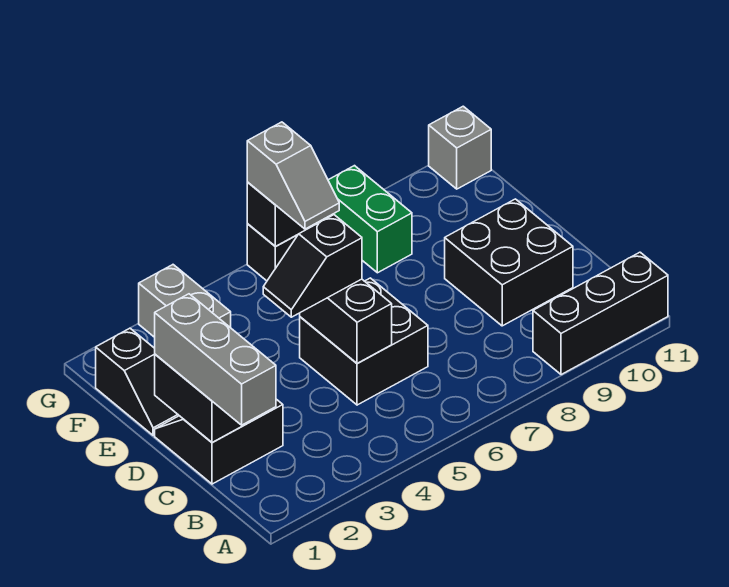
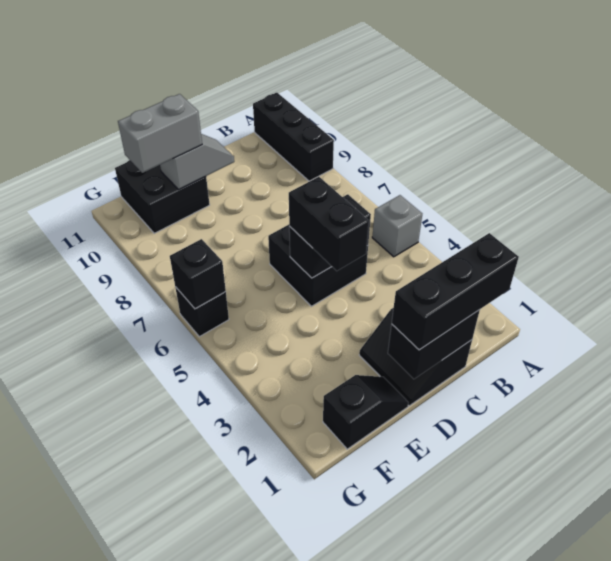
grey brick B1:D1 level 3 -> black brick B1:D1 level 3
black brick C9:D10 level 1 -> black brick E10:F11 level 1
black slope D4:D5 level 3 top 5 -> black brick D4:D5 level 3
grey brick F3:G3 level 1 -> grey brick E10:F10 level 3
grey slope F6:G6 level 3 top G -> grey slope D10:E10 level 2 top E
green brick F8:G8 level 1 -> none
grey brick G11 level 1 -> grey brick A5 level 1

